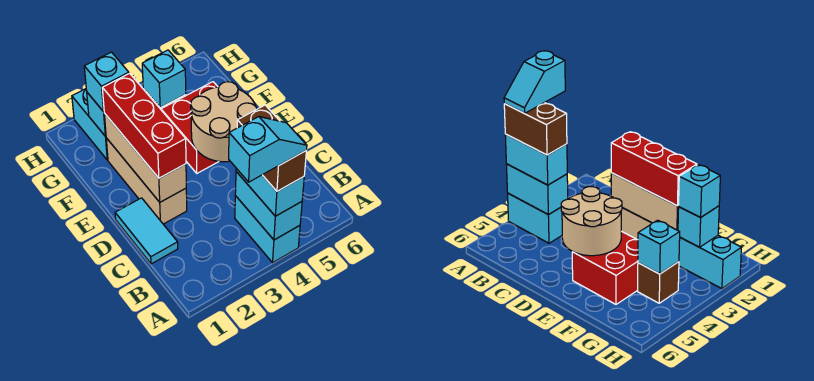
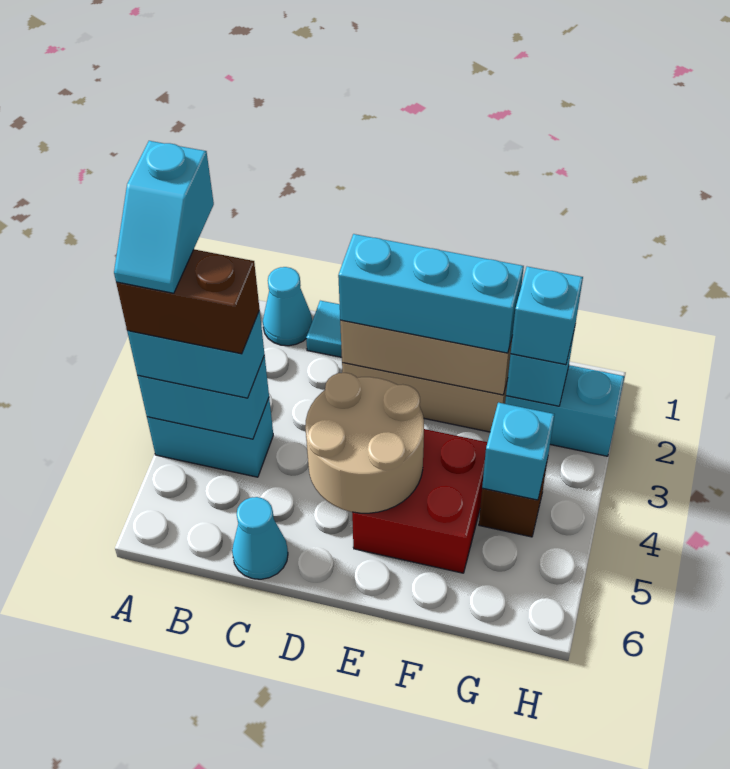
none -> cyan cone B1 level 1
none -> cyan cone C6 level 1
red brick D2:F2 level 3 -> cyan brick D2:F2 level 3

